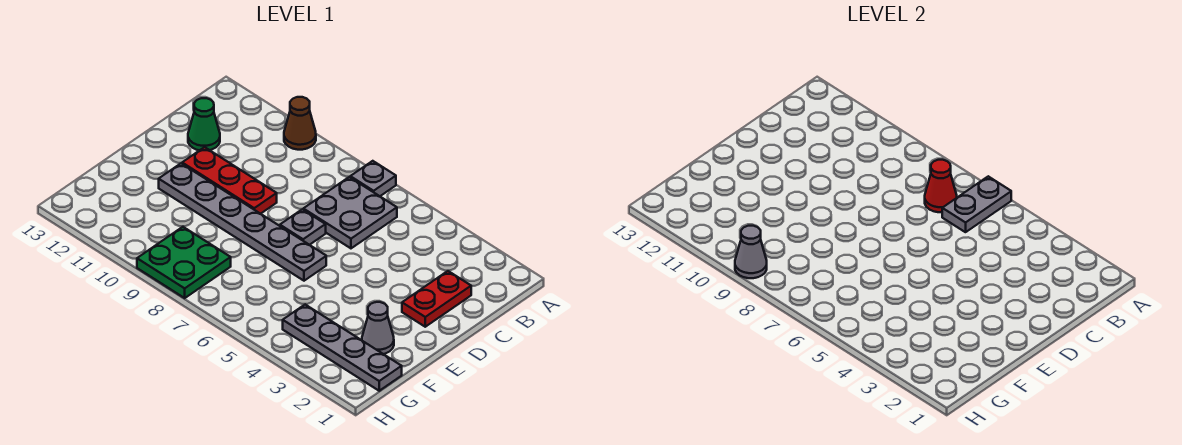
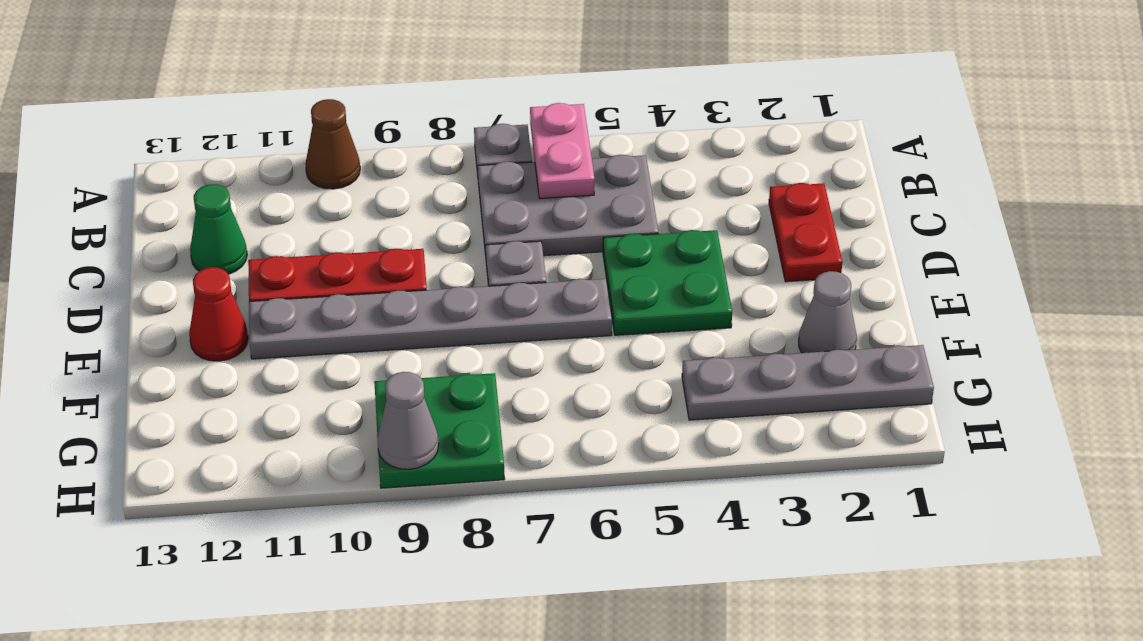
grey plate A6:B6 level 2 -> pink plate A6:B6 level 2
grey plate B6:C7 level 1 -> grey plate B5:C7 level 1
red cone B7 level 2 -> red cone E12 level 1
none -> green plate D4:E5 level 1

